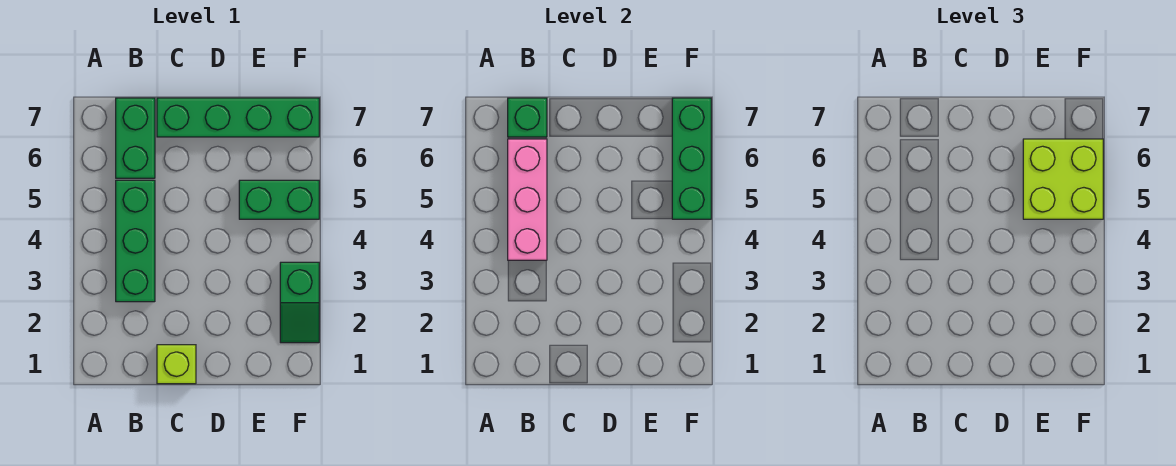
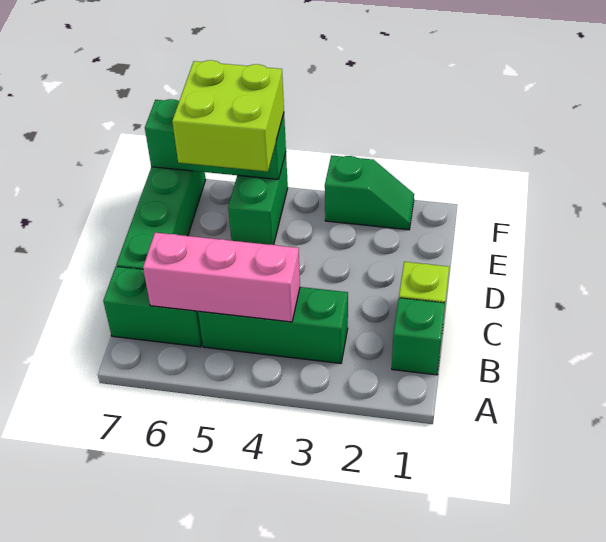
green brick B7 level 2 -> green brick B1 level 1

